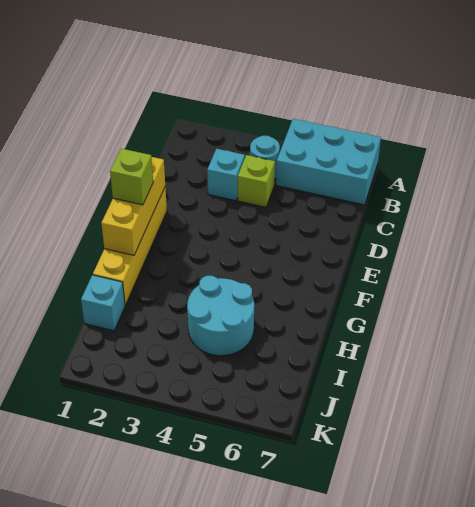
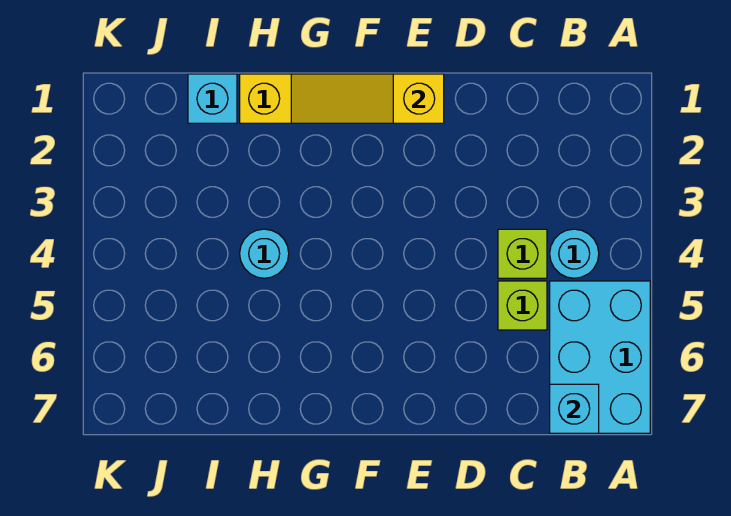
cyan brick C3 level 1 -> cyan brick B7 level 2
yellow brick E1:G1 level 2 -> yellow slope E1:G1 level 2 top E
lime brick F1 level 3 -> lime brick C5 level 1
cyan round brick H4:I5 level 1 -> cyan round brick H4 level 1

